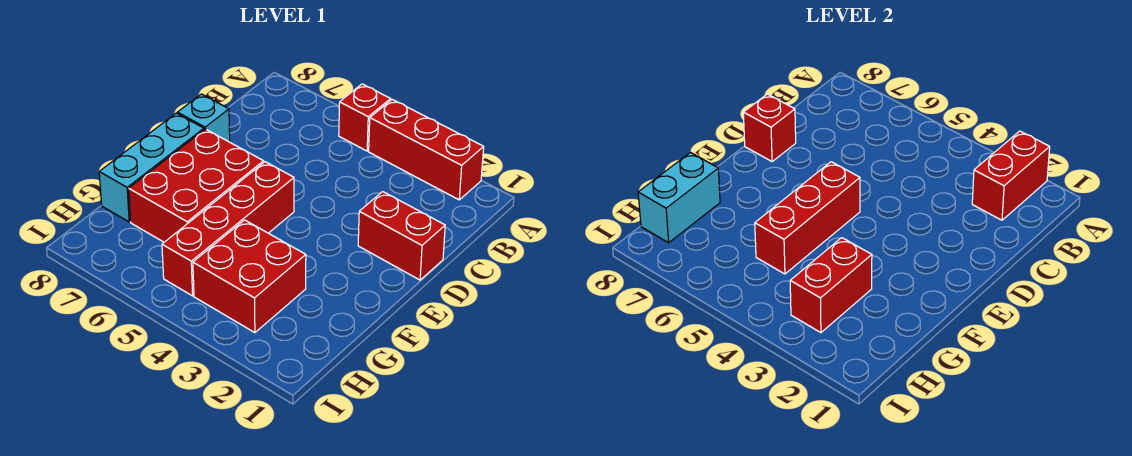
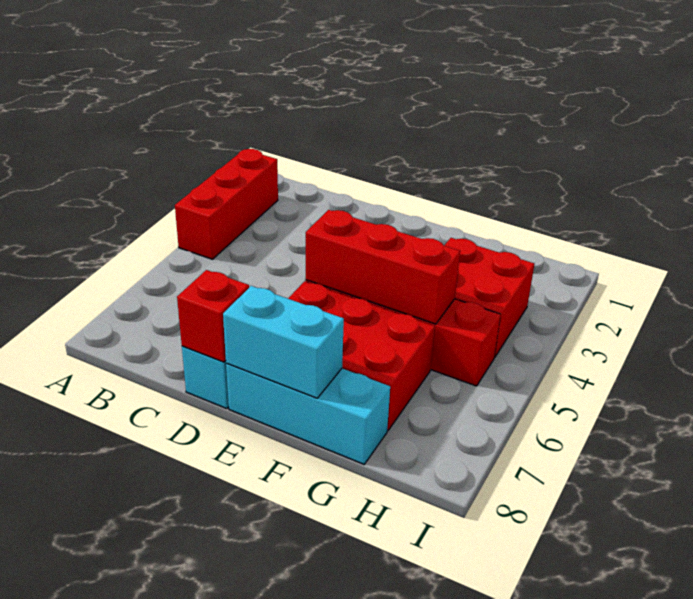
red brick A2:B2 level 2 -> none
red brick A5 level 1 -> none
red brick D1:D2 level 1 -> none
red brick G3:H3 level 2 -> none
cyan brick G8:H8 level 2 -> cyan brick E8:F8 level 2

